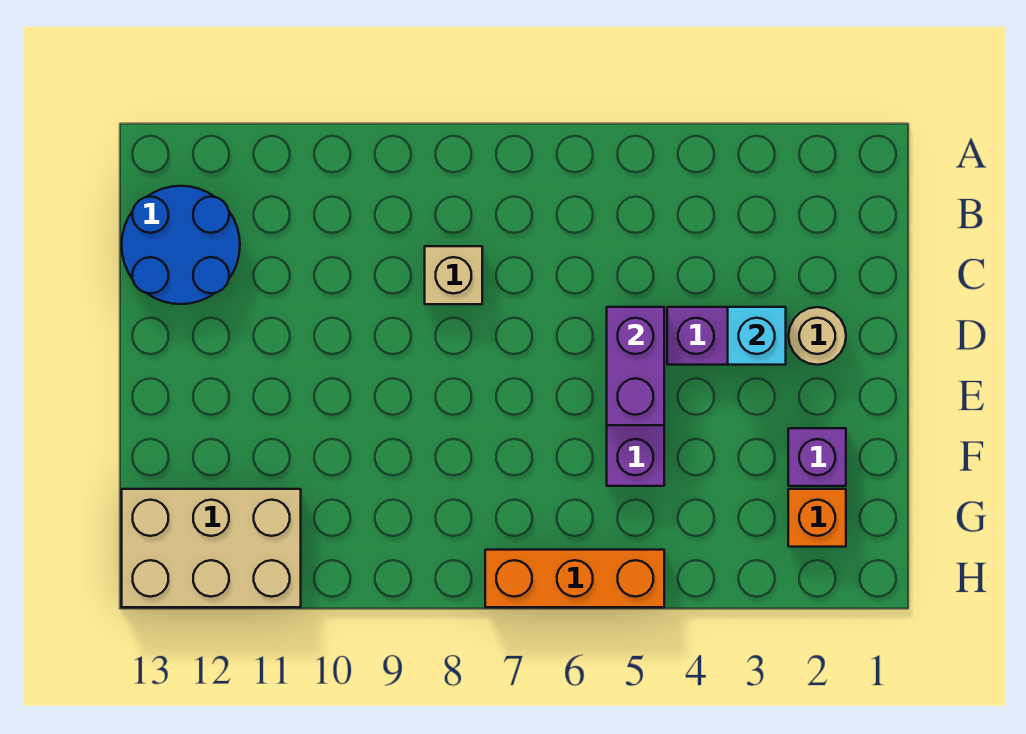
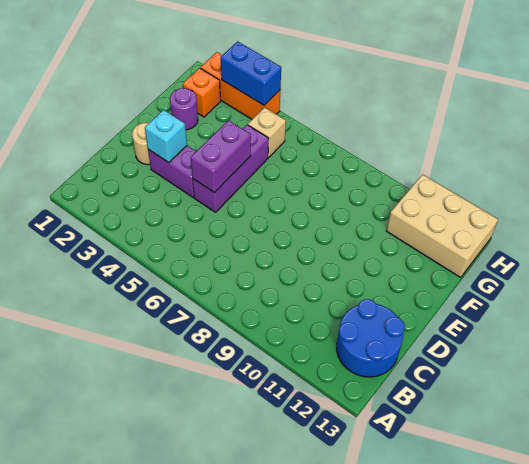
tan brick C8 level 1 -> tan brick G5 level 1
purple brick F2 level 1 -> purple round brick F2 level 1
none -> blue brick H3:H4 level 2
orange brick H5:H7 level 1 -> orange brick H2:H4 level 1

